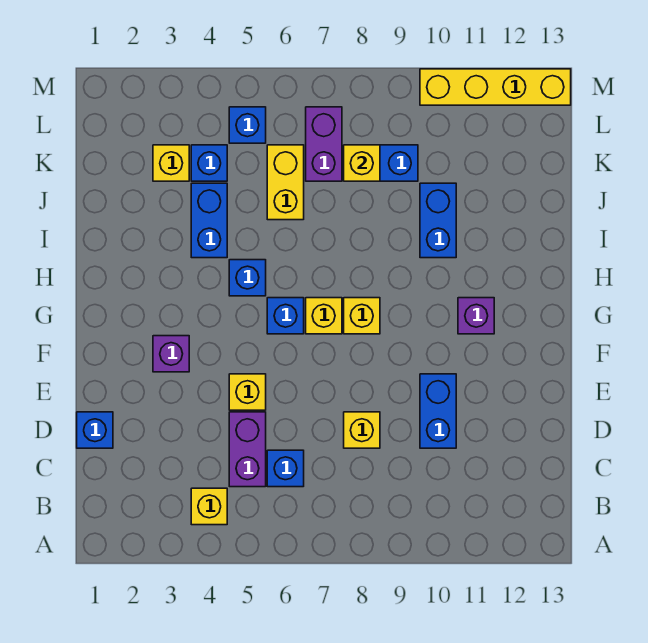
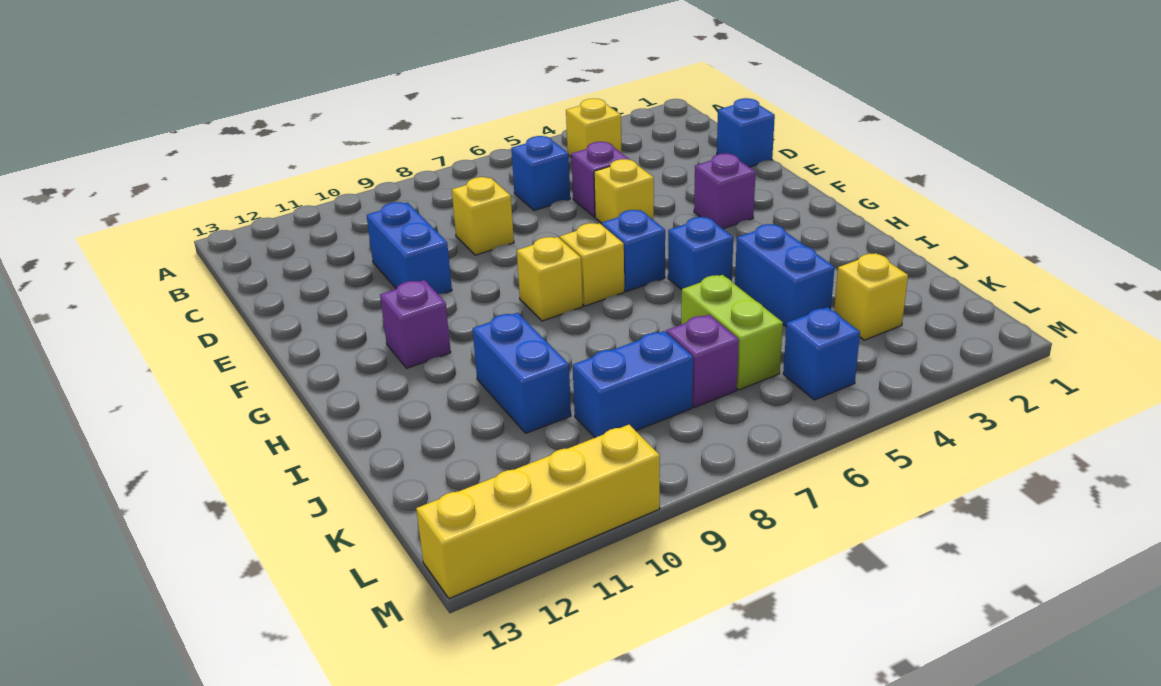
purple brick C5:D5 level 1 -> purple brick D5 level 1
yellow brick J6:K6 level 1 -> lime brick J6:K6 level 1
blue brick K4 level 1 -> none
purple brick K7:L7 level 1 -> purple brick K7 level 1
yellow brick K8 level 2 -> none

